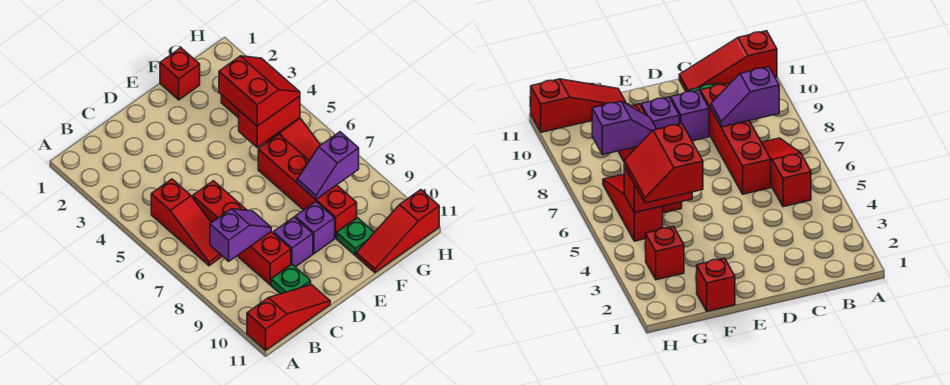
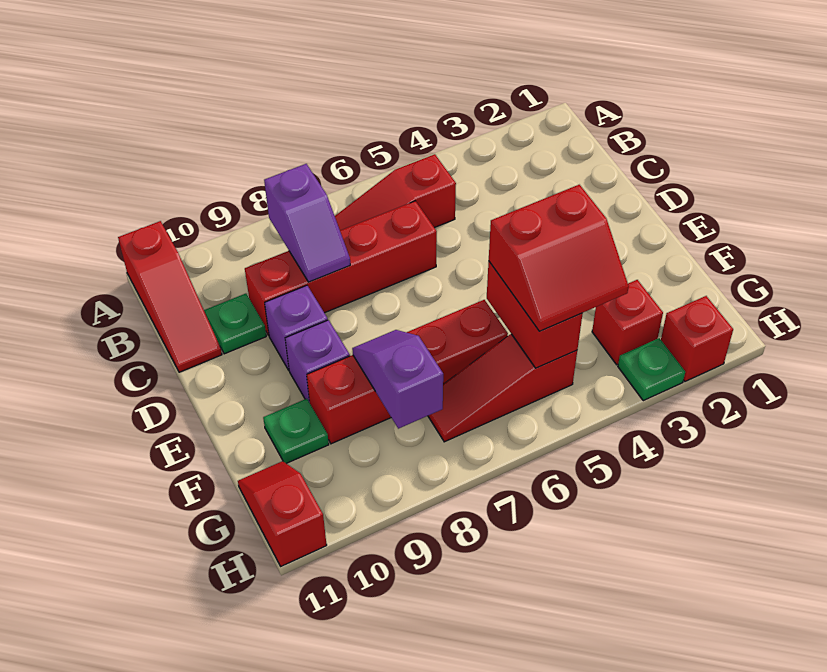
red brick F1 level 1 -> red brick H2 level 1
red slope F11:H11 level 1 top H -> red slope G11:H11 level 1 top H
none -> green plate H3 level 1

